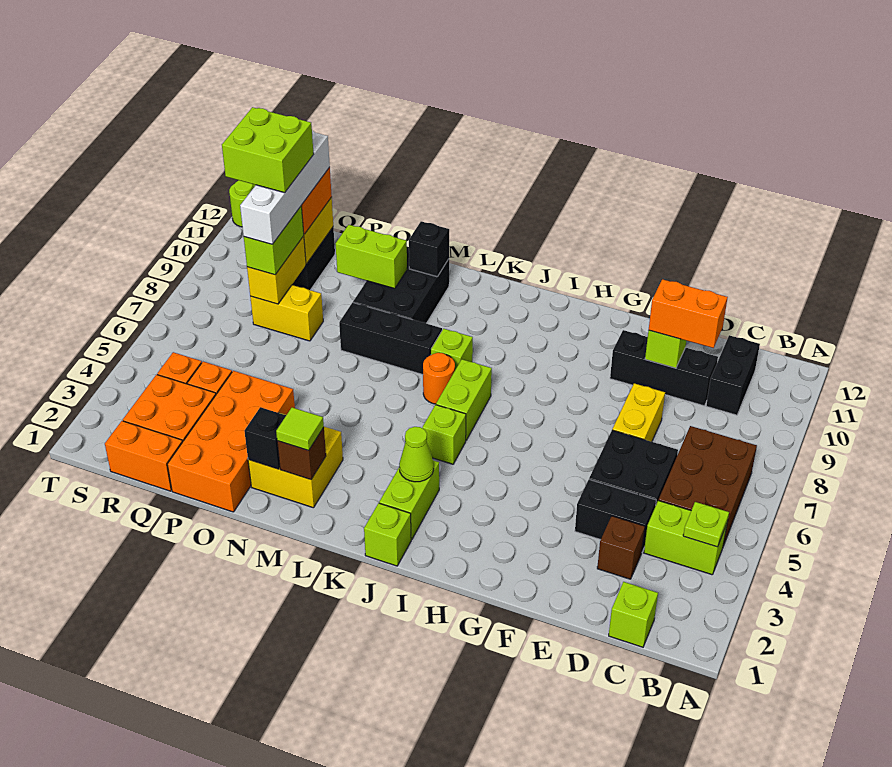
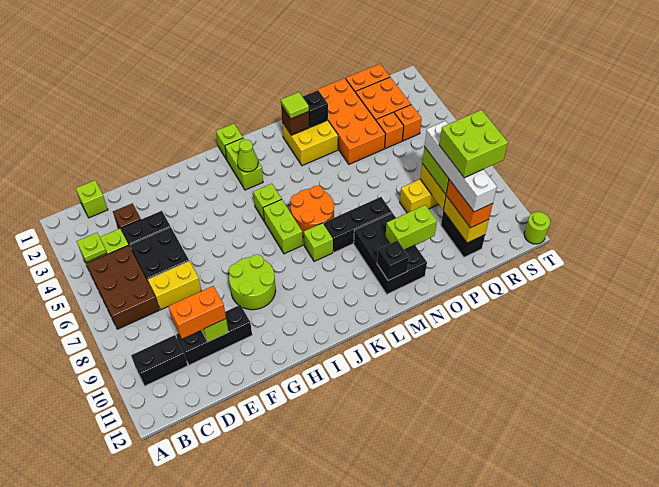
black brick C10:C11 level 1 -> black brick B10:C10 level 1
yellow brick E7:E8 level 1 -> yellow brick D7:E7 level 1
none -> lime round brick G8:H9 level 1
orange round brick K7 level 1 -> orange round brick K6:L7 level 1

